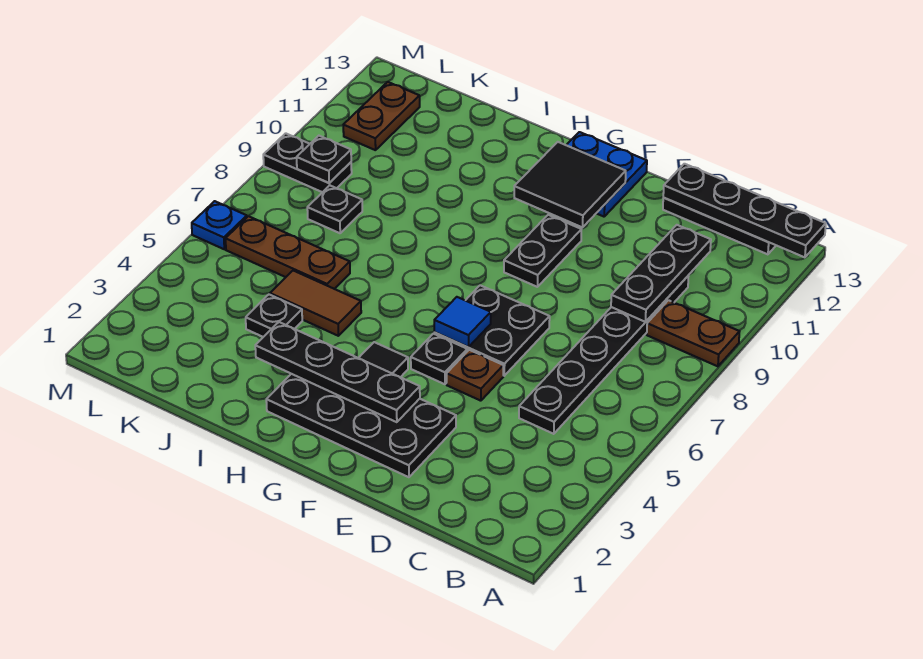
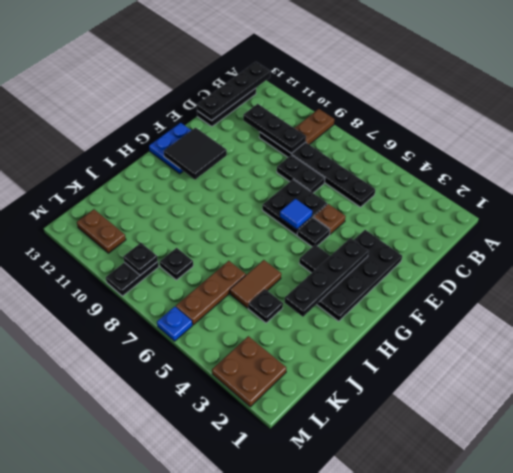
black plate F9:F10 level 1 -> black plate D7:D8 level 1
none -> brown plate L2:M3 level 1

